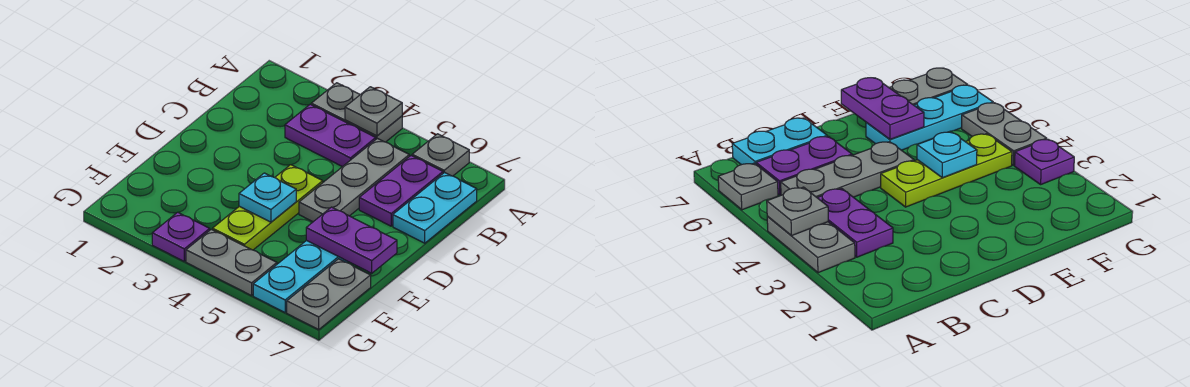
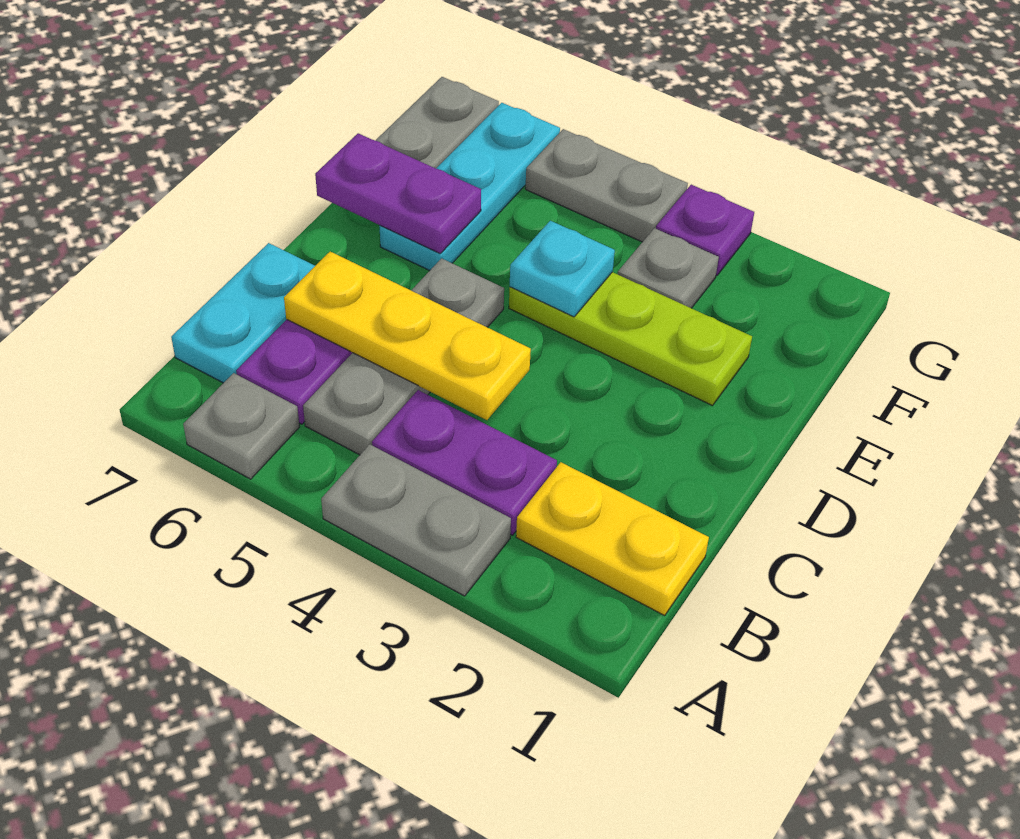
grey plate A4 level 2 -> grey plate F3 level 1
none -> yellow plate B1:B2 level 1
none -> yellow plate C4:C6 level 2
lime plate D4:F4 level 1 -> lime plate E2:E4 level 1

